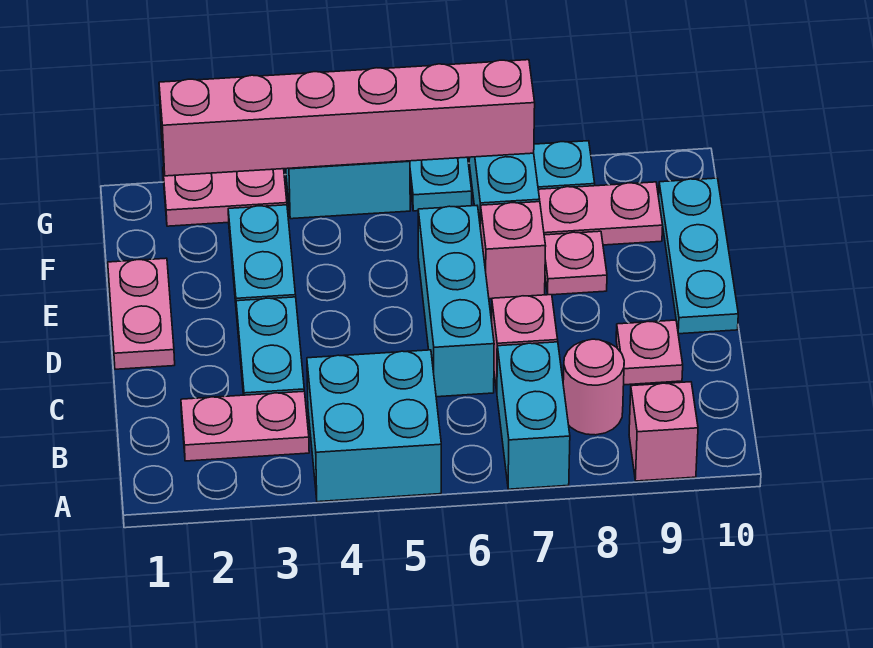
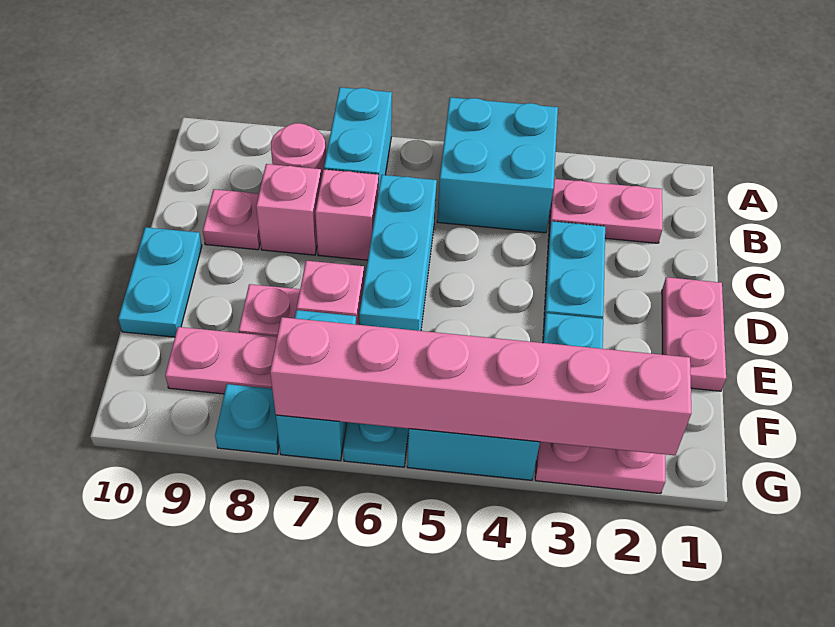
pink brick A9 level 1 -> pink brick C8 level 1
cyan plate D10:F10 level 1 -> cyan plate D10:E10 level 1

